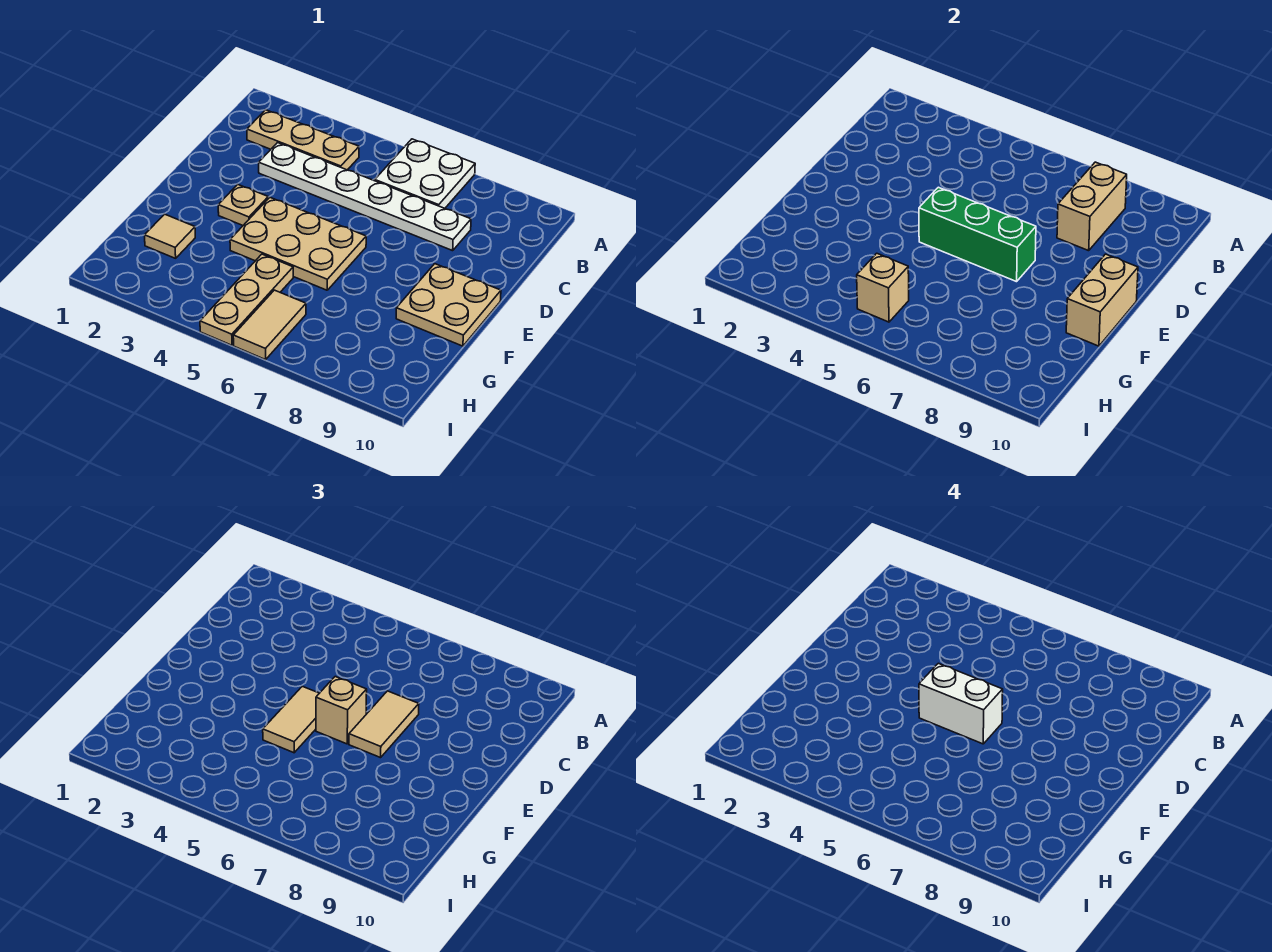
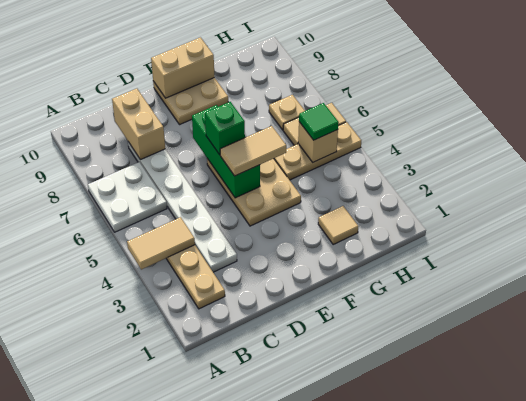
tan brick B8:C8 level 2 -> tan brick C8:C9 level 2
tan tile D7:E7 level 3 -> tan tile A4:B4 level 2
tan plate E3 level 1 -> tan plate H7 level 1
white brick E5:E6 level 4 -> none
tan brick E6 level 3 -> green brick E6 level 3
none -> green tile H5 level 3

